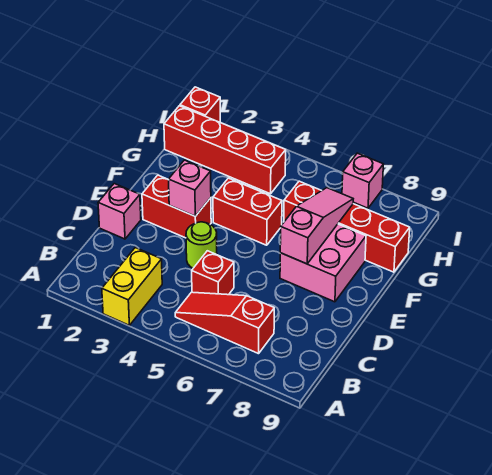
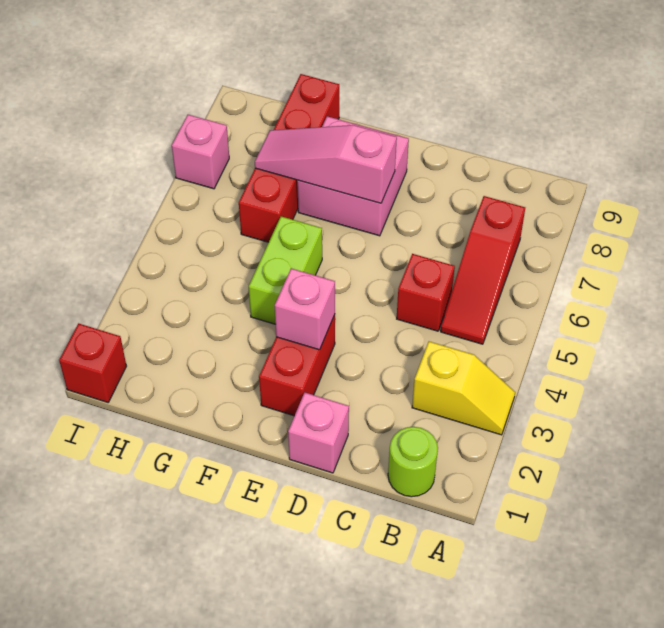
yellow brick A3:B3 level 1 -> yellow slope A3:B3 level 1 top B
lime round brick D4 level 1 -> lime round brick B1 level 1
red brick F4:F5 level 1 -> lime brick F4:F5 level 1
red brick H1:H4 level 1 -> none

